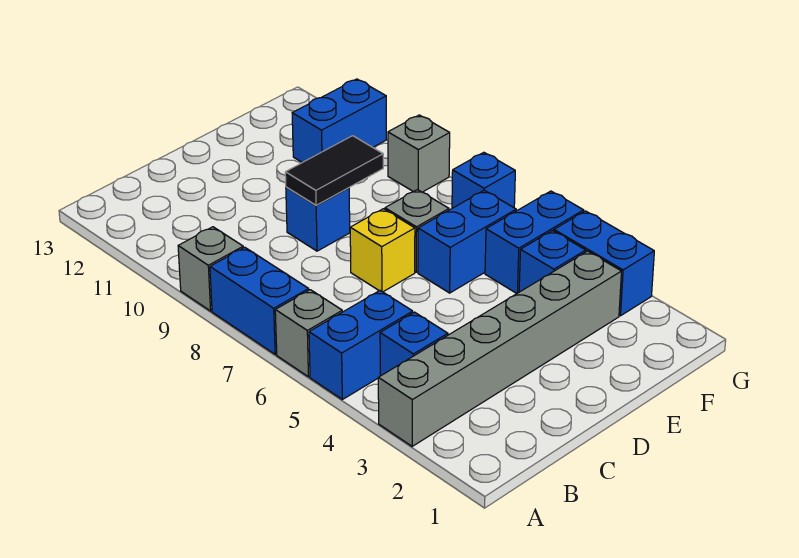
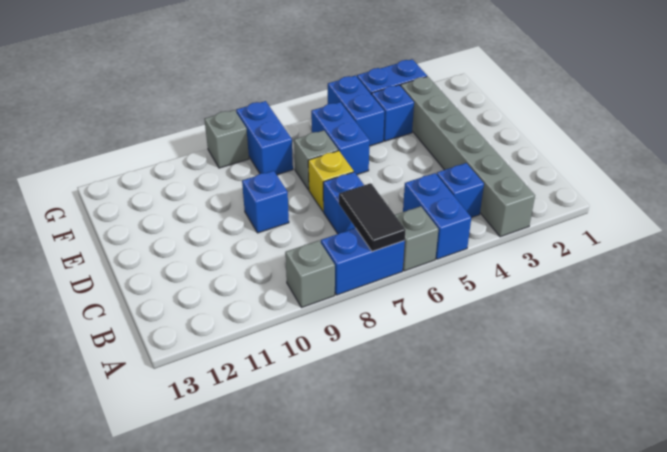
black tile D9:E9 level 2 -> black tile A7:B7 level 2
blue brick F11:G11 level 1 -> blue brick F8:G8 level 1
blue brick G7 level 1 -> blue brick C7 level 1

